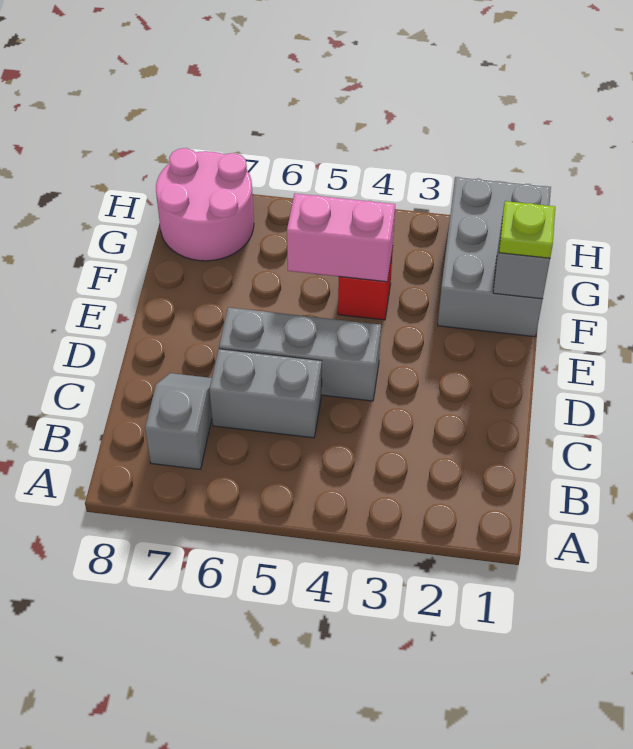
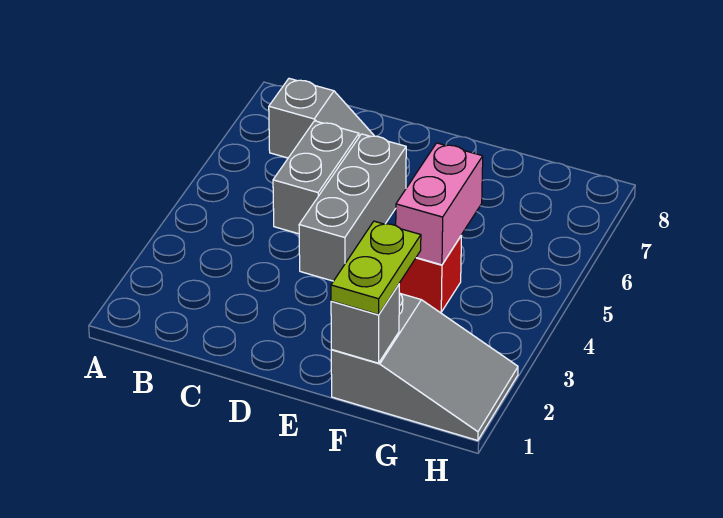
grey brick F1:H2 level 1 -> grey slope F1:H2 level 1 top F
lime plate F1 level 3 -> lime plate F1:F2 level 3
pink round brick G7:H8 level 1 -> none

